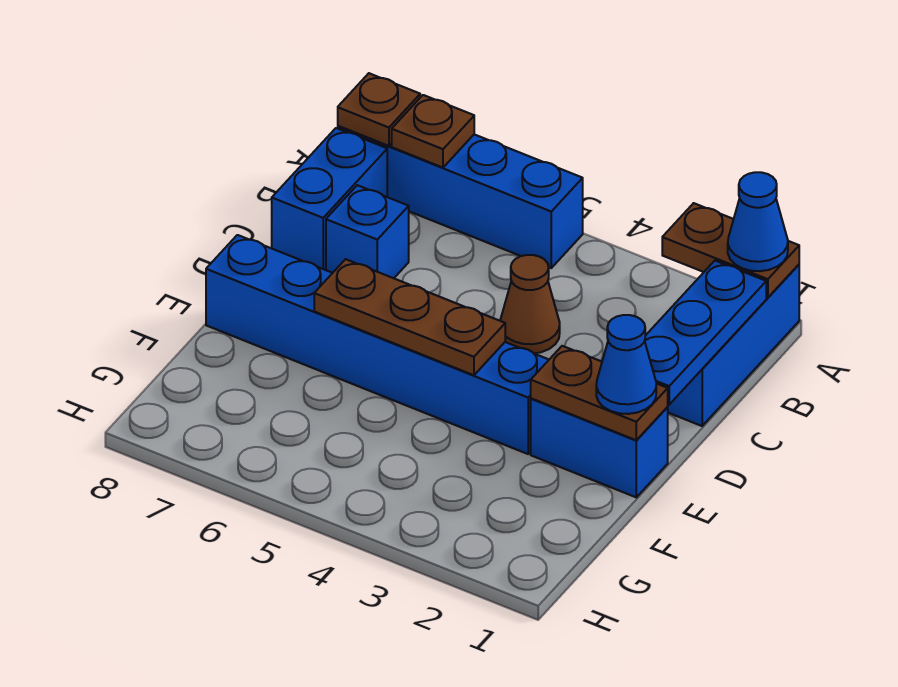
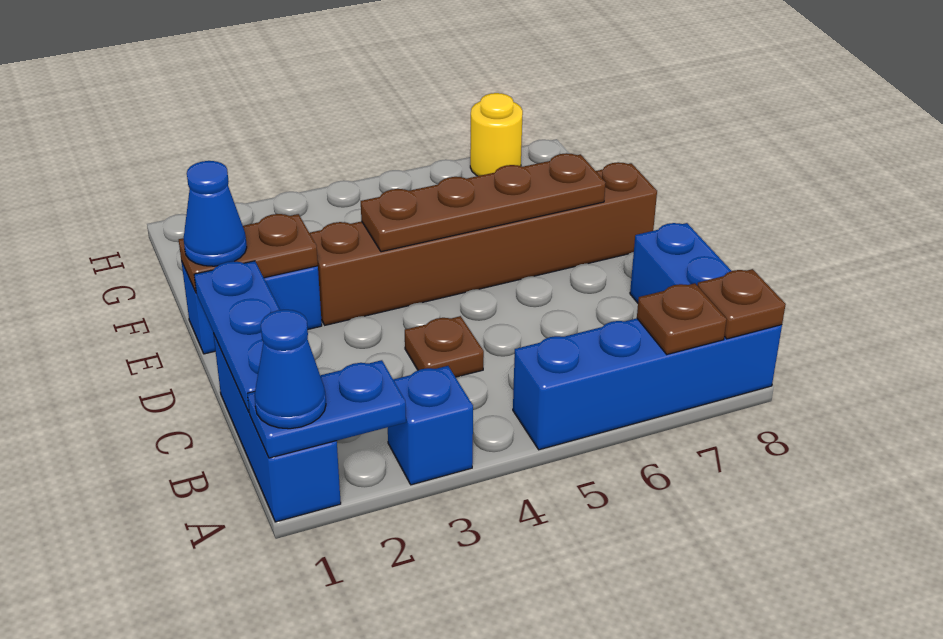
brown plate A1:A2 level 2 -> blue plate A1:A2 level 2
brown cone C4 level 1 -> brown plate C4 level 1
blue brick C7 level 1 -> blue brick A3 level 1
blue brick E3:E8 level 1 -> brown brick E3:E8 level 1
brown plate E4:E6 level 2 -> brown plate E4:E7 level 2
none -> yellow round brick H7 level 1

